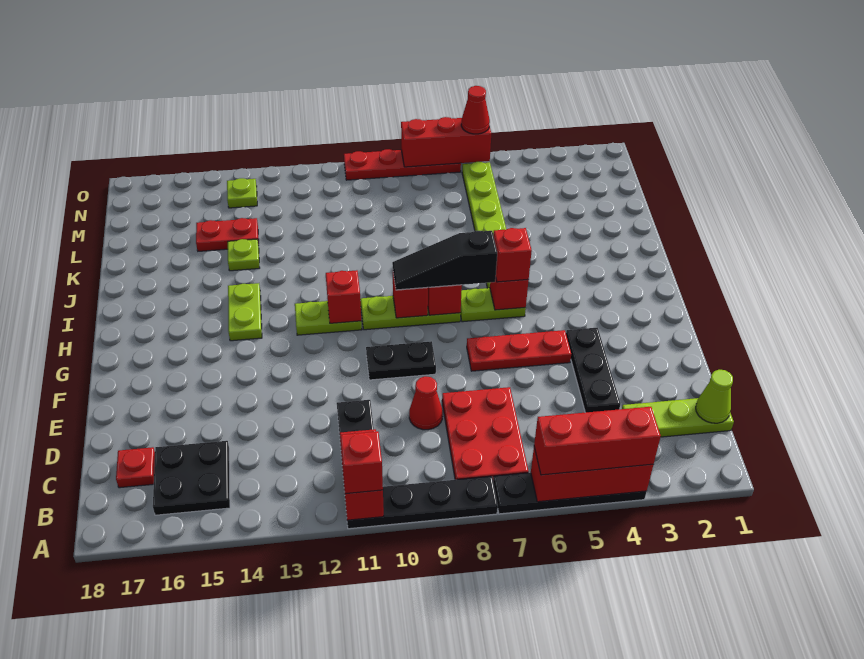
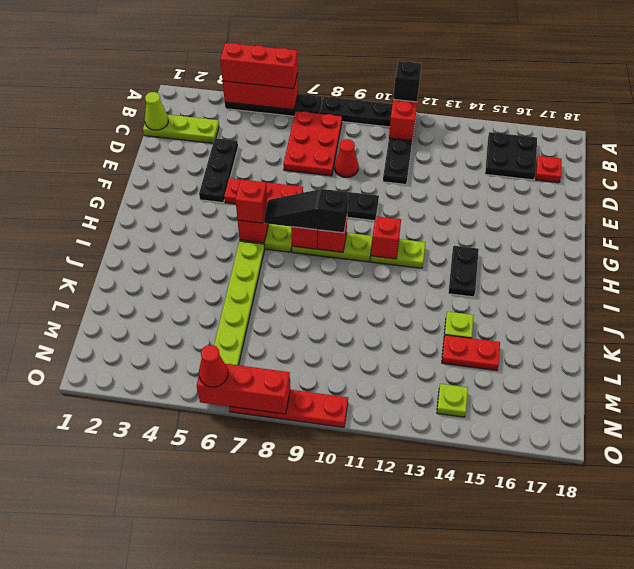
red brick A11 level 3 -> black brick A11 level 3
black slope H7:H9 level 3 top 7 -> black slope H7:H9 level 3 top 9
lime plate H14:I14 level 1 -> black plate H14:I14 level 1

